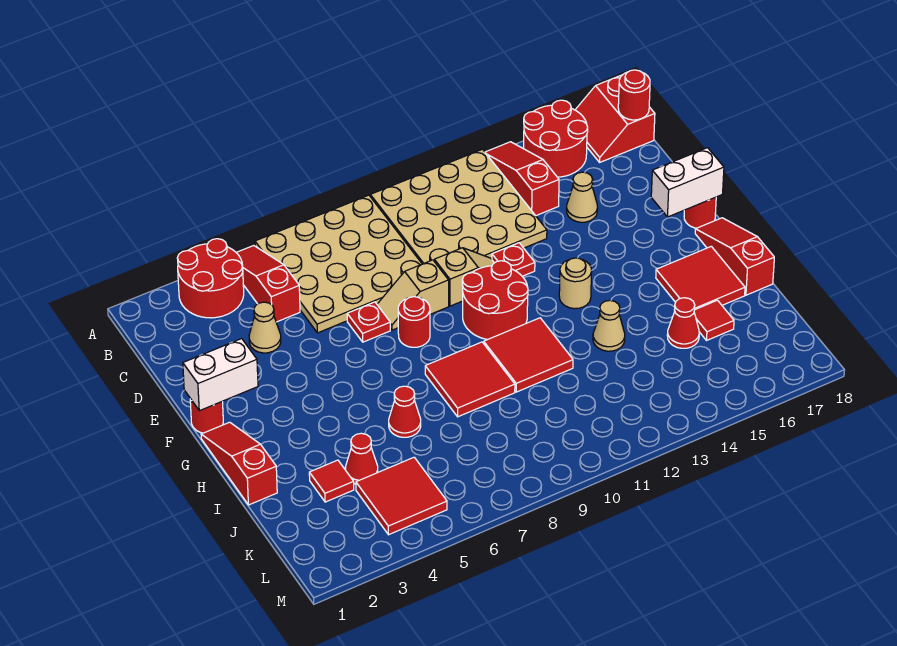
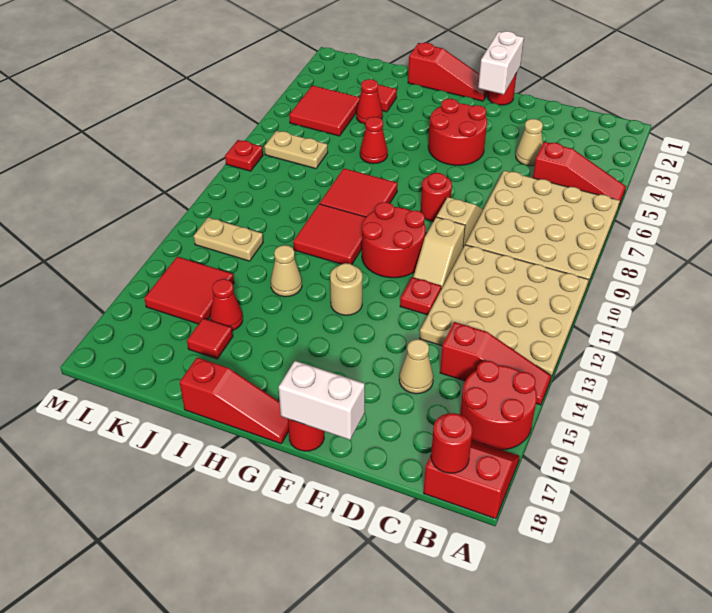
red round brick A3:B4 level 1 -> red round brick F4:G5 level 1
red plate E7 level 1 -> red plate M8 level 1
white brick F17:F18 level 2 -> white brick E18:F18 level 2
red tile H16:I17 level 1 -> red tile K14:L15 level 1
none -> tan plate K7:L7 level 1
none -> tan plate K12:L12 level 1

